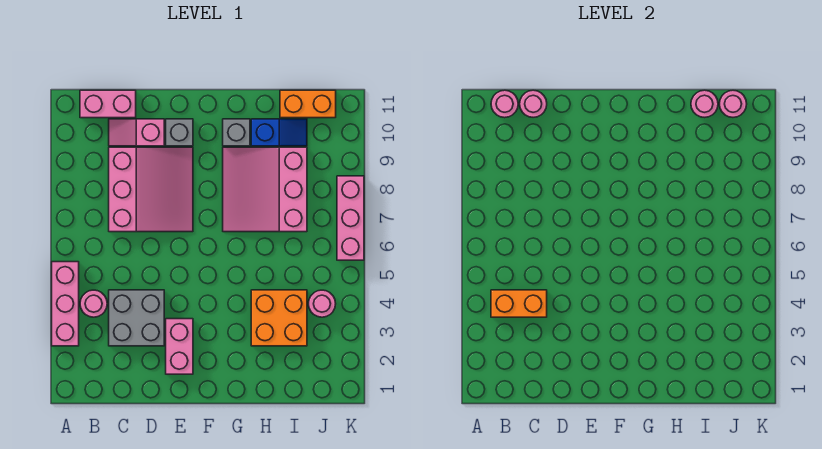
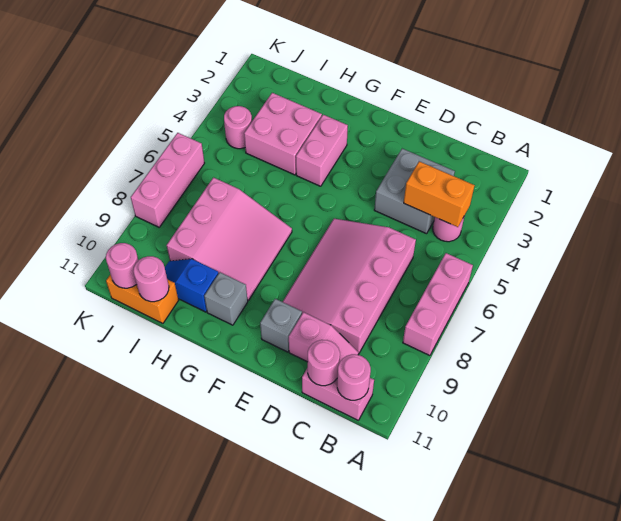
pink brick A3:A5 level 1 -> pink brick A6:A8 level 1
pink slope C7:E9 level 1 top C -> pink slope C6:E9 level 1 top C
pink brick E2:E3 level 1 -> pink brick G3:G4 level 1
orange brick H3:I4 level 1 -> pink brick H3:I4 level 1

